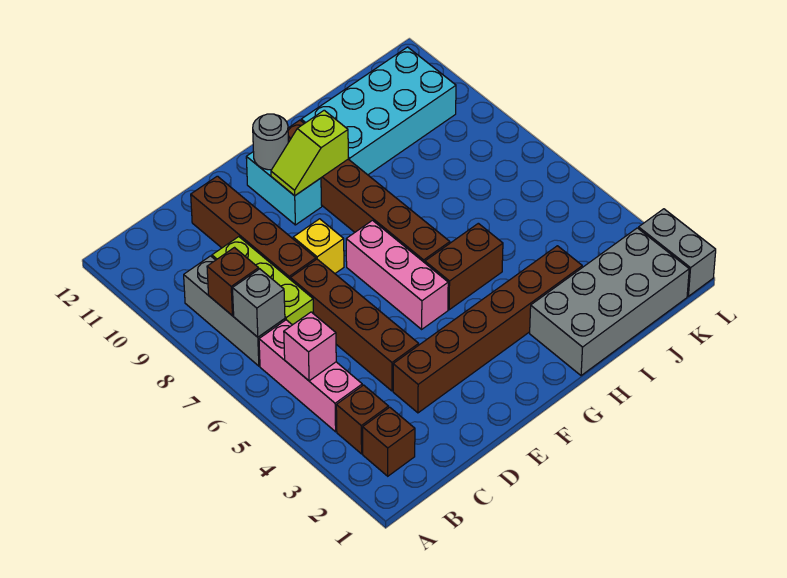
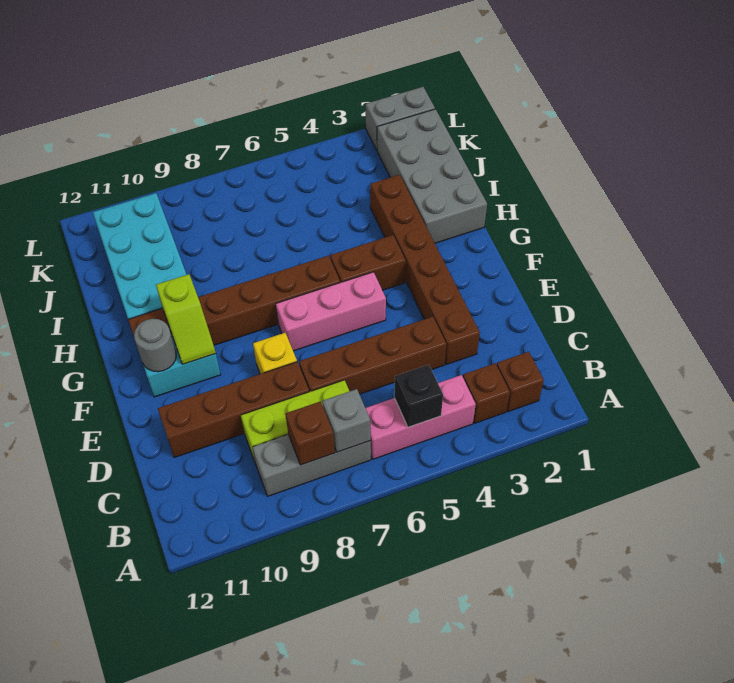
pink brick B5 level 2 -> black brick B5 level 2
brown brick G5:H5 level 1 -> brown brick G4:G5 level 1

